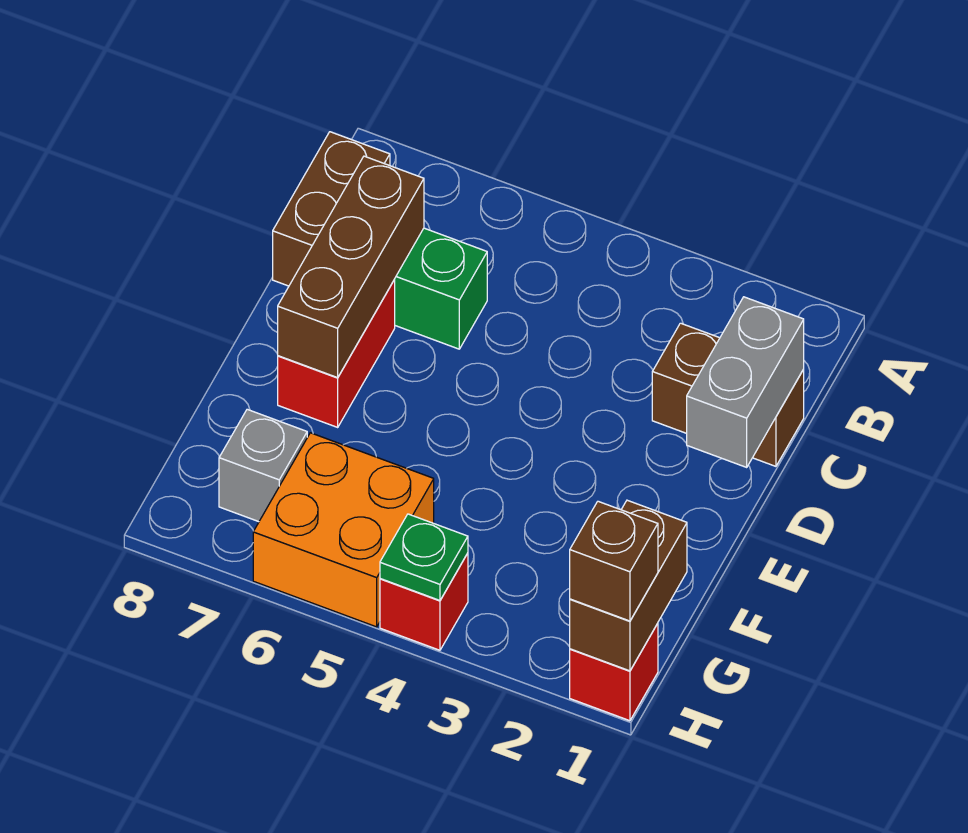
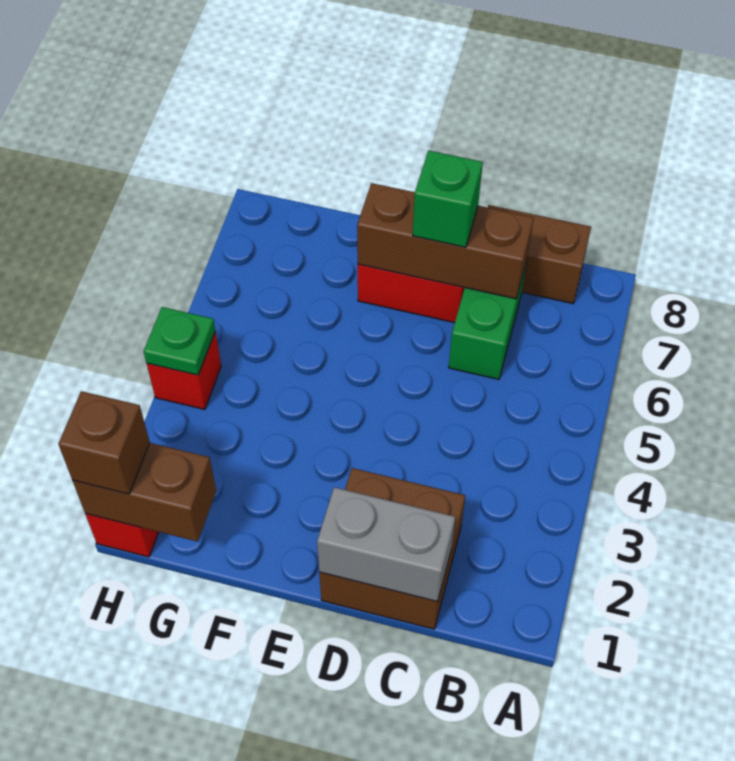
brown brick C1:C2 level 1 -> brown brick C1:D2 level 1
none -> green brick D7 level 3
orange brick G5:H6 level 1 -> none
grey brick G7 level 1 -> none

